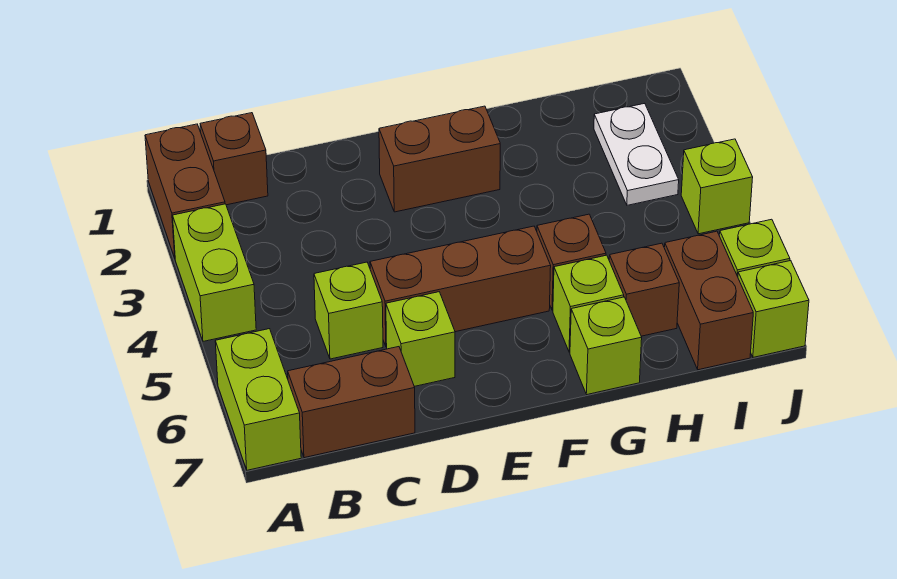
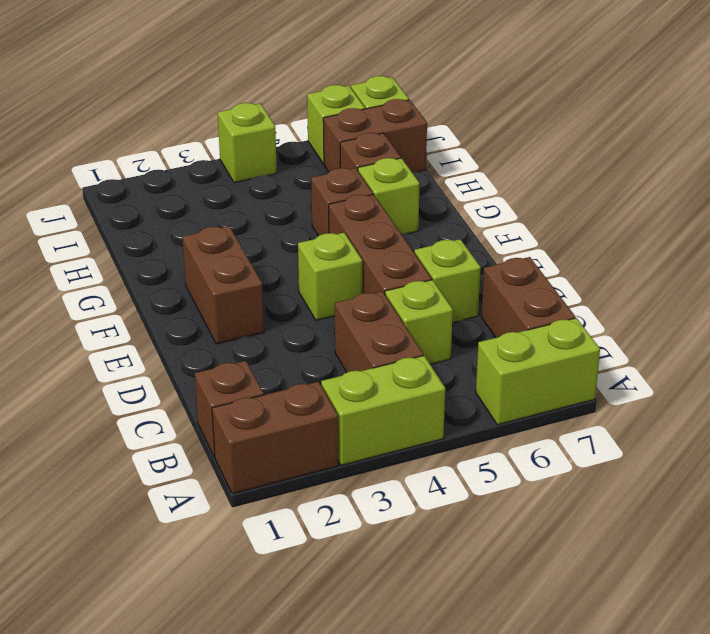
none -> brown brick B4:C4 level 1
lime brick G7 level 1 -> lime brick E4 level 1
white plate I2:I3 level 1 -> none

